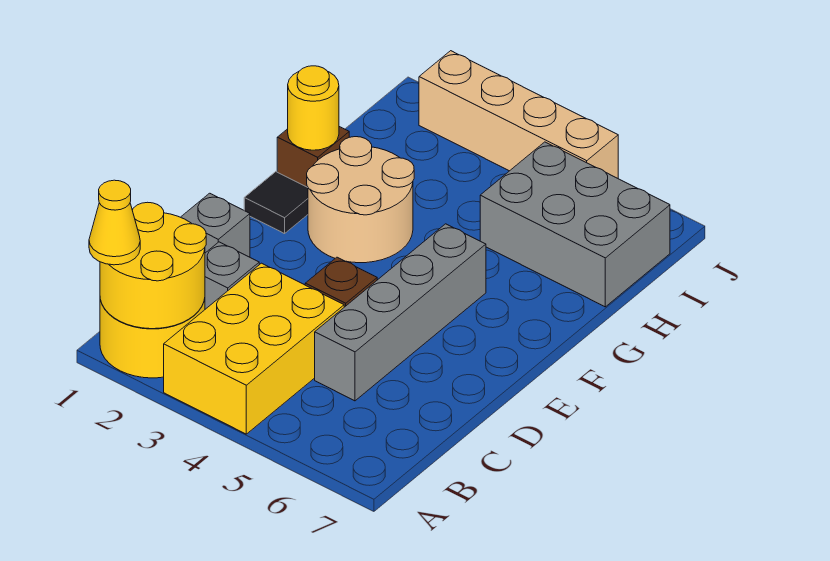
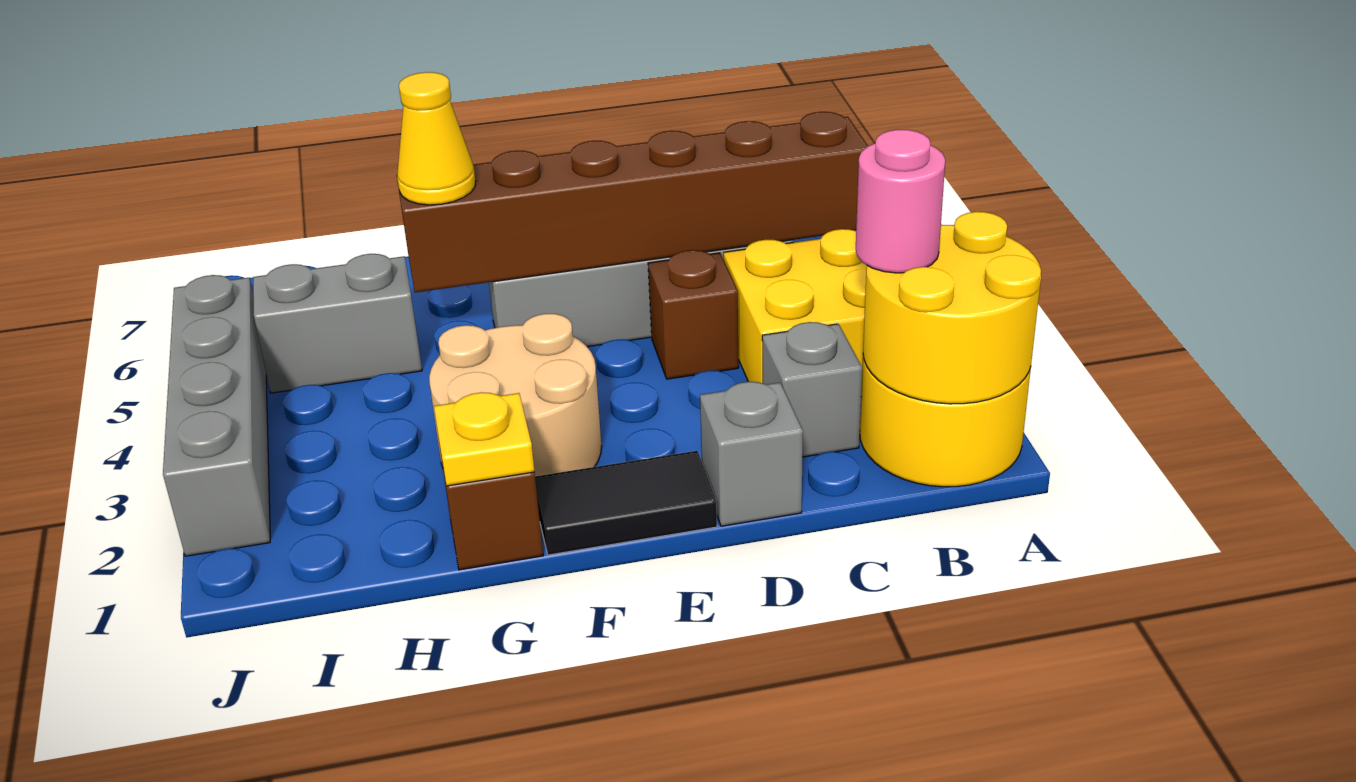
yellow cone A1 level 3 -> yellow cone G5 level 3
none -> pink round brick B2 level 3
none -> brown brick B5:G5 level 2
black tile F1 level 1 -> black tile E1:F1 level 1
yellow round brick G1 level 2 -> yellow plate G1 level 2
grey brick H5:I7 level 1 -> grey brick H5:I5 level 1
tan brick J2:J5 level 1 -> grey brick J2:J5 level 1

